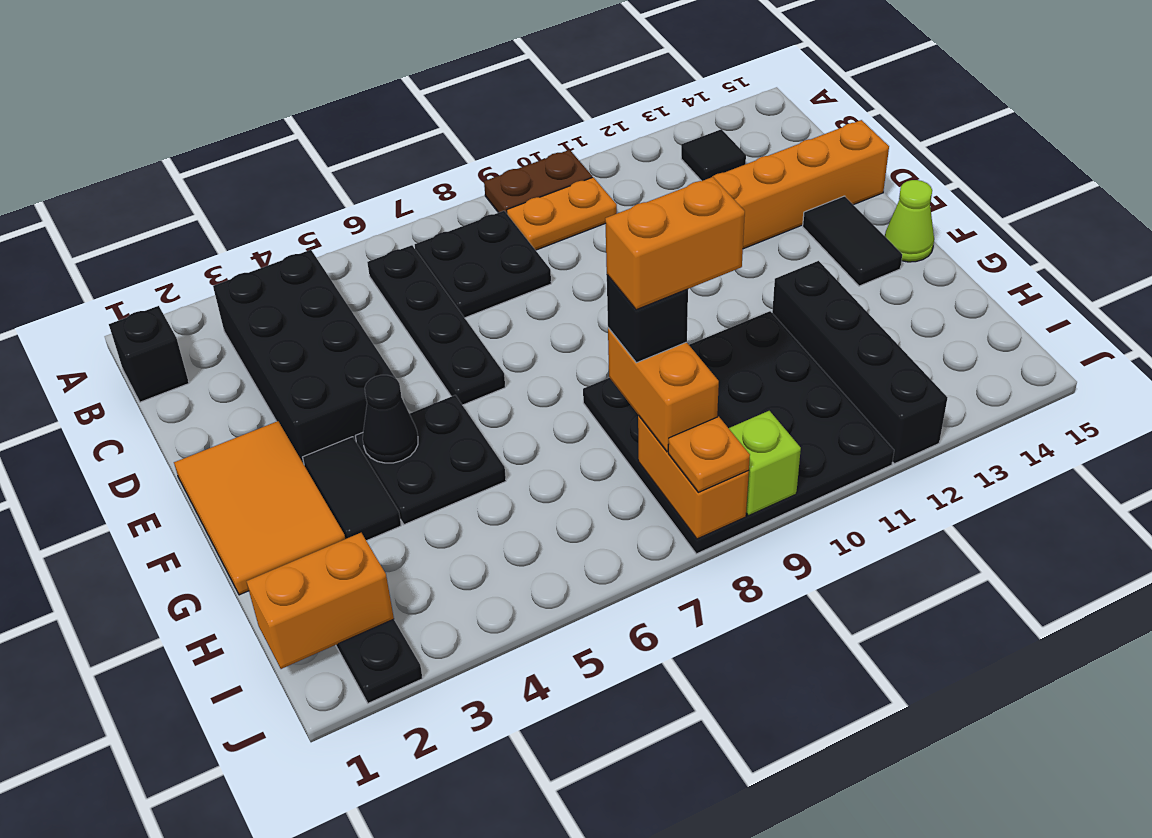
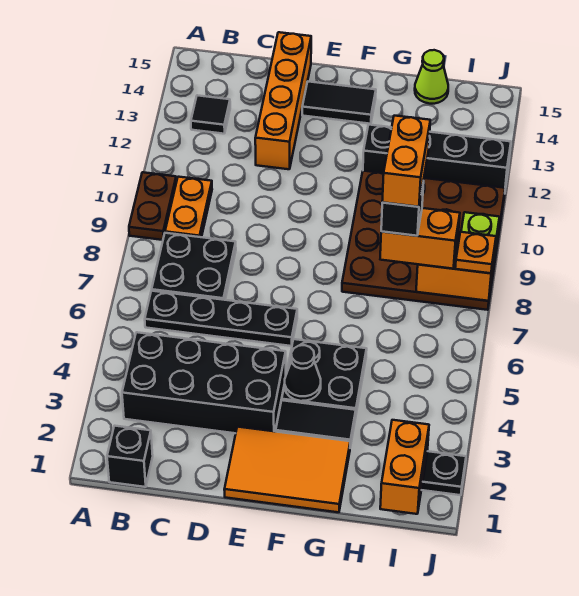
lime cone F15 level 1 -> lime cone H15 level 1
black plate G8:J11 level 1 -> brown plate G8:J11 level 1

